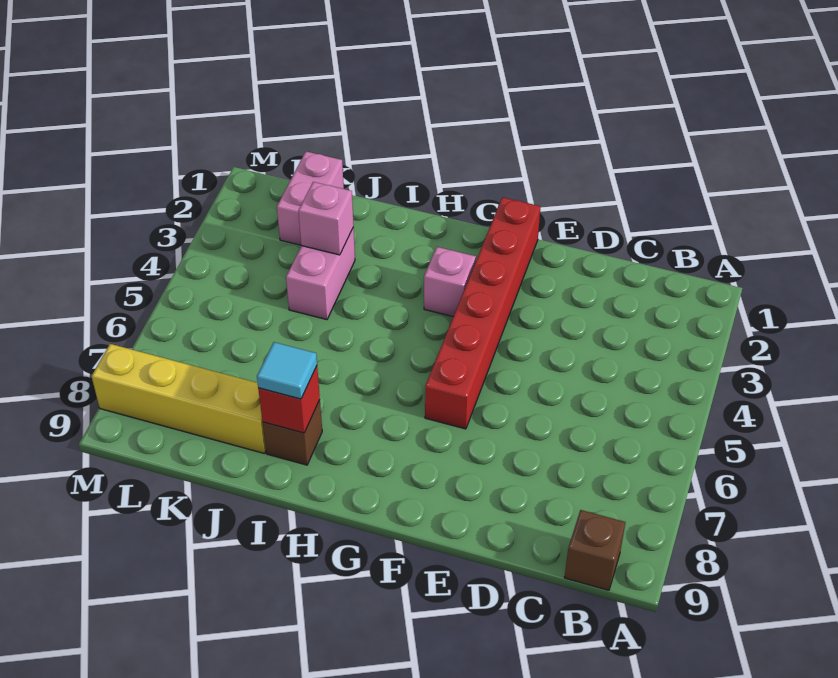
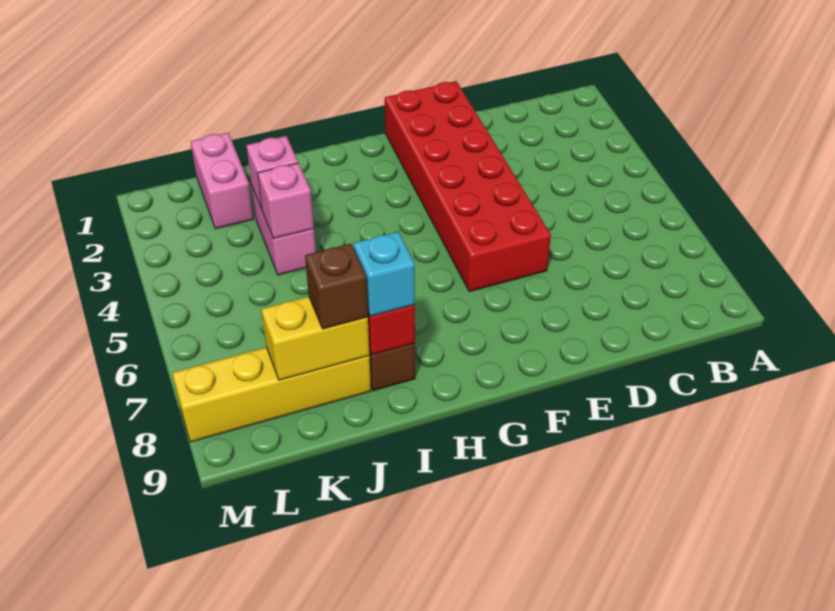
brown brick B9 level 1 -> brown brick J8 level 3
red brick F1:F6 level 1 -> red brick E1:F6 level 1
pink brick G3 level 1 -> pink brick J4 level 2
cyan tile I8 level 3 -> cyan brick I8 level 3
none -> yellow brick J8:K8 level 2

